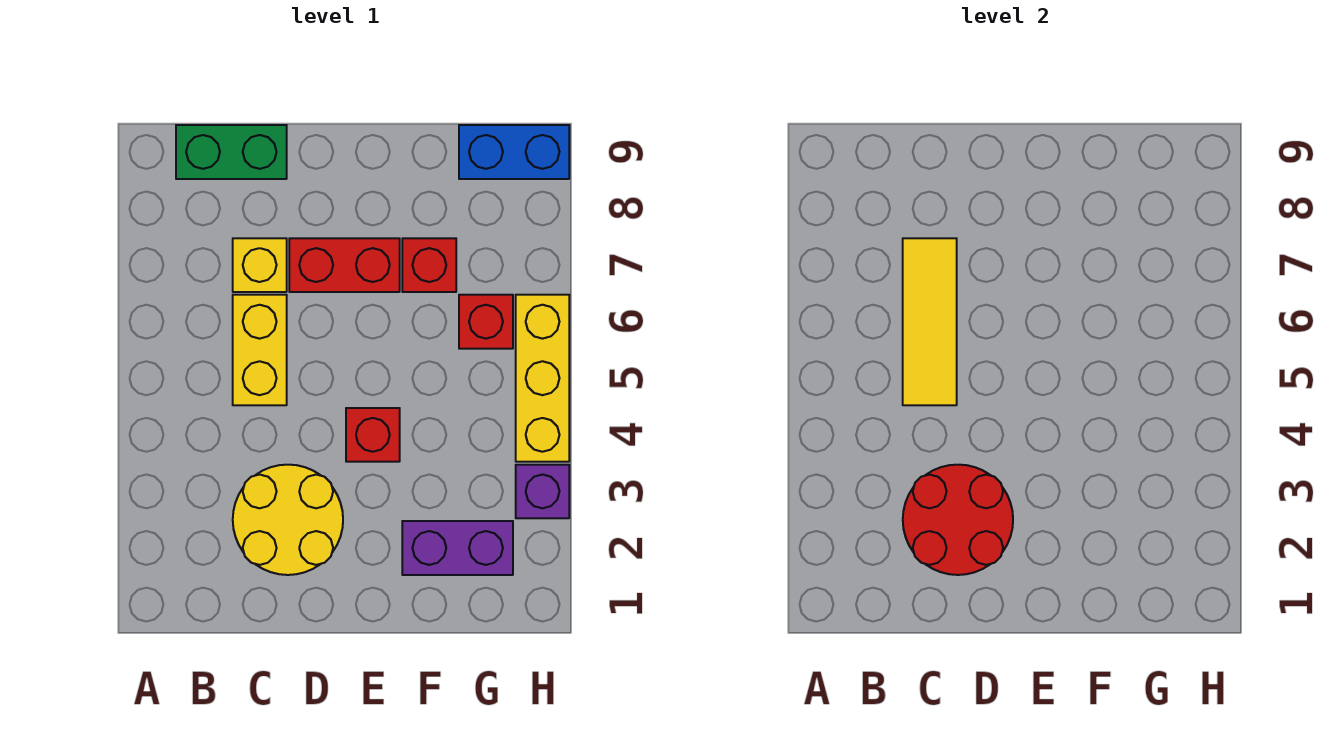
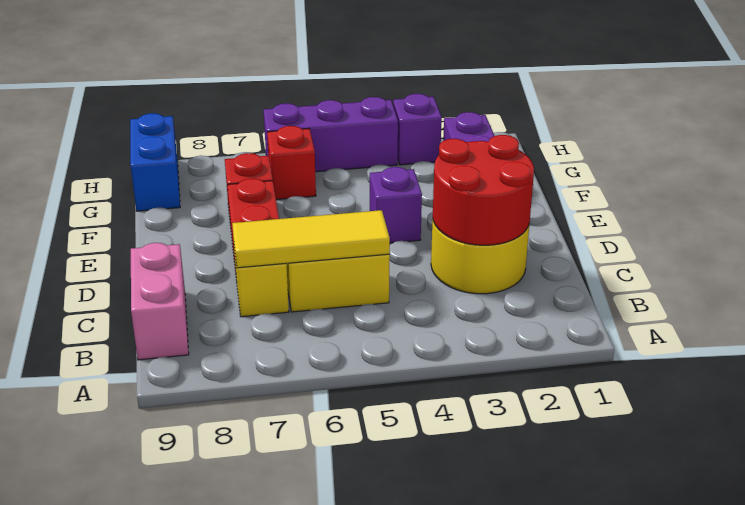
green brick B9:C9 level 1 -> pink brick B9:C9 level 1
red brick E4 level 1 -> purple brick E4 level 1
yellow brick H4:H6 level 1 -> purple brick H4:H6 level 1

